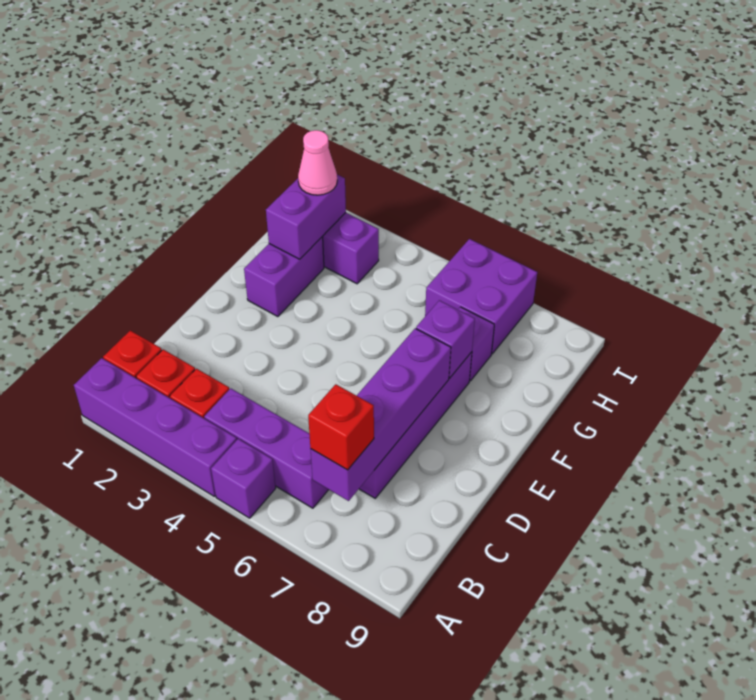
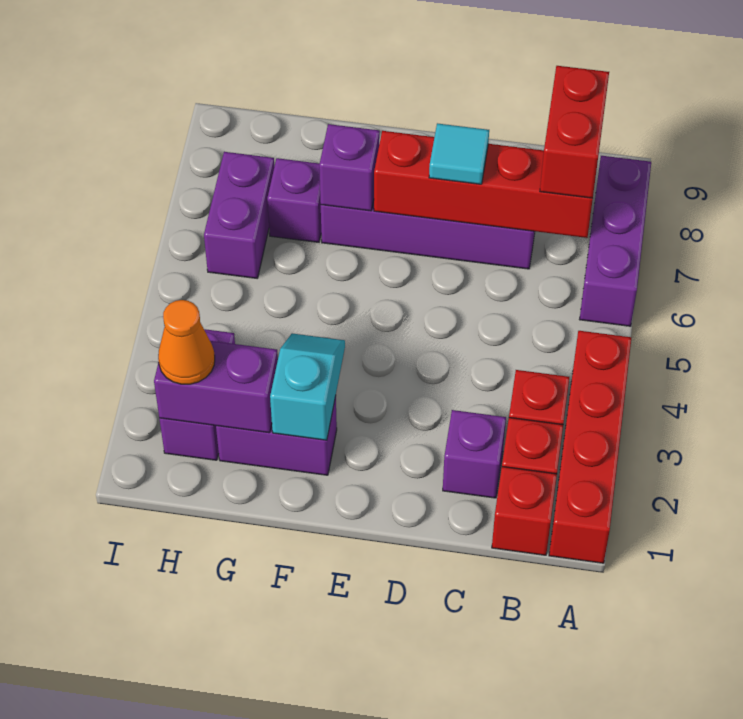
purple brick A1:A4 level 1 -> red brick A1:A4 level 1
purple brick A5 level 1 -> purple brick C2 level 1
purple brick B4:B6 level 1 -> purple brick A6:A8 level 1
purple brick B7:E7 level 2 -> red brick B7:E7 level 2
red brick B7 level 3 -> red brick B7:B8 level 3
none -> cyan tile D7 level 3
none -> cyan slope F2:F3 level 2 top 2
pink cone H2 level 3 -> orange cone H2 level 3
purple brick H6:I7 level 1 -> purple brick H6:H7 level 1

